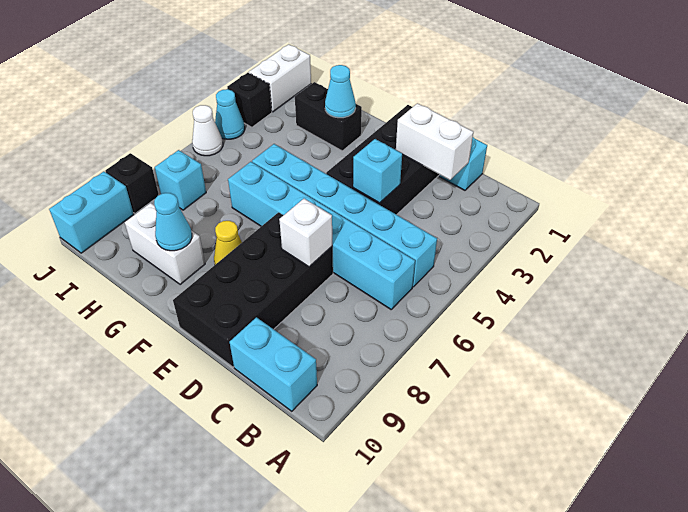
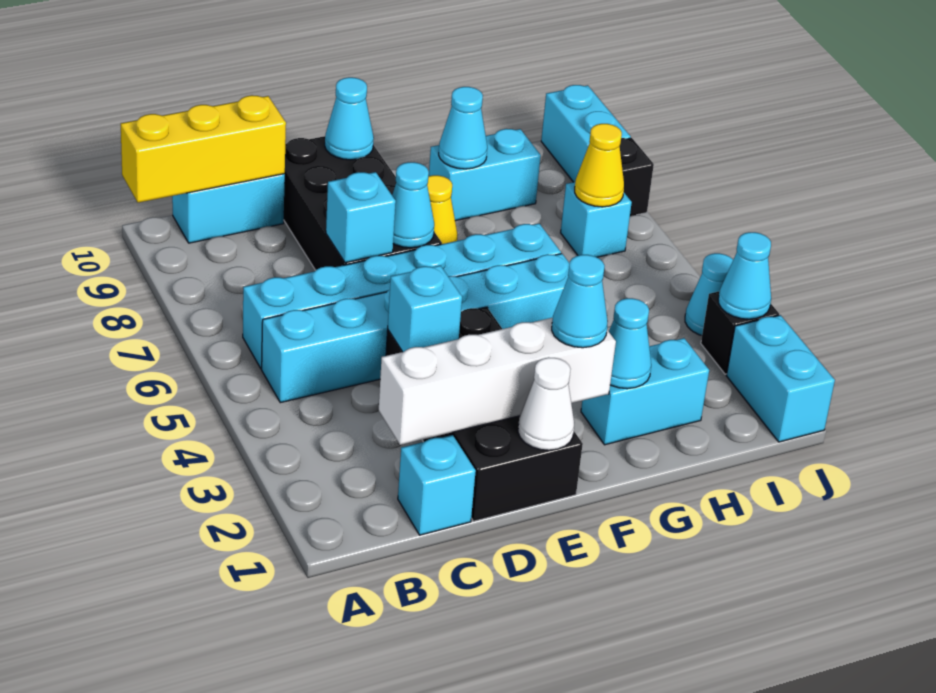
none -> yellow brick A10:C10 level 2
white brick C2:D2 level 2 -> white brick C2:F2 level 2
white brick D7 level 2 -> cyan brick D7 level 2
none -> cyan cone E7 level 2
none -> cyan cone E10 level 2
none -> cyan cone F2 level 3
black brick G2:H2 level 1 -> cyan brick G2:H2 level 1
white brick G9:H9 level 1 -> cyan brick G9:H9 level 1
none -> yellow cone I7 level 2
white brick J1:J2 level 1 -> cyan brick J1:J2 level 1
none -> cyan cone J3 level 2
white cone J5 level 1 -> white cone E1 level 2

